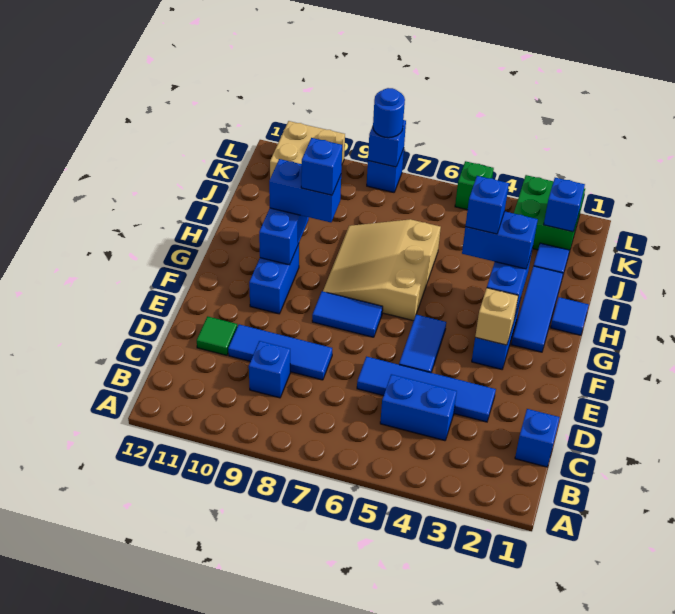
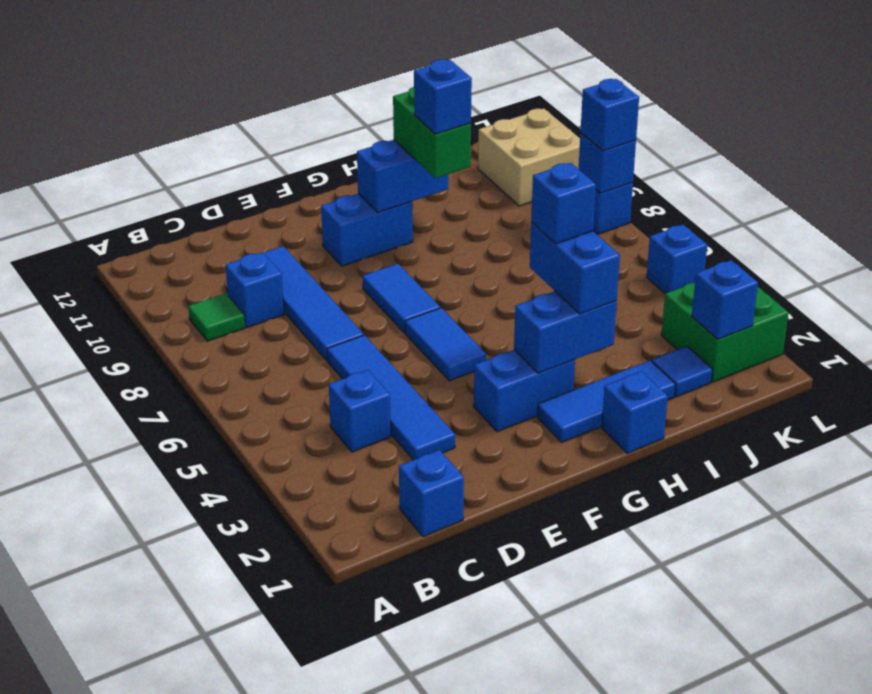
blue brick C4:C5 level 1 -> blue brick C4 level 1
blue tile D8:D10 level 1 -> blue tile D7:D10 level 1
green tile D11 level 1 -> green tile B9 level 1
blue tile E5:F5 level 1 -> blue tile F5:F6 level 1
tan brick F3 level 2 -> none
tan slope G6:I8 level 1 top 6 -> none
blue tile H1 level 1 -> blue brick H1 level 1
blue brick H9:H10 level 3 -> green brick H9:H10 level 3
green brick L5 level 1 -> blue brick L5 level 1
blue round brick L8 level 3 -> blue brick L8 level 3

